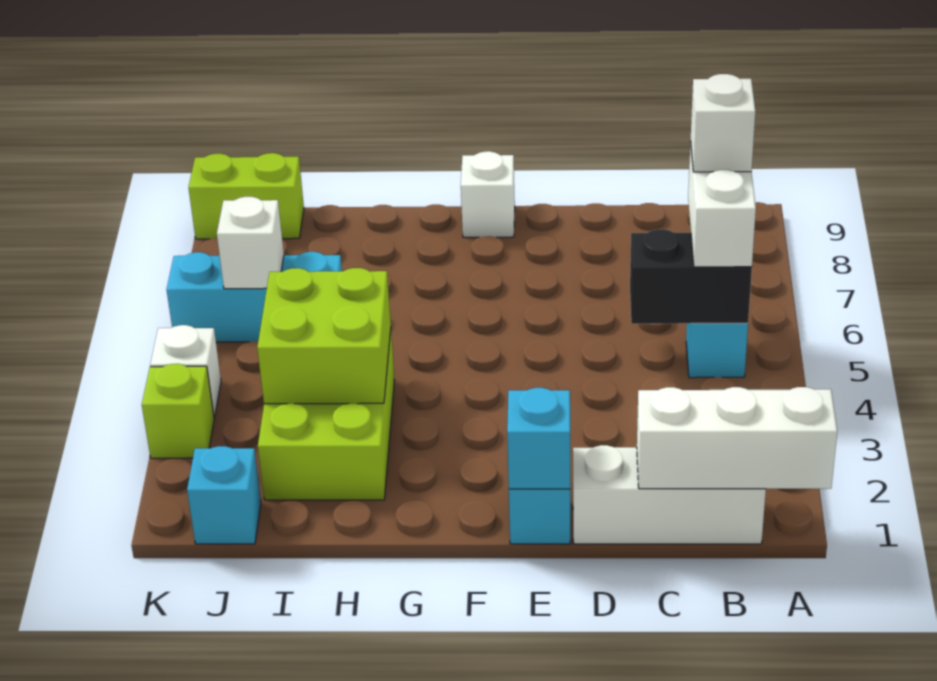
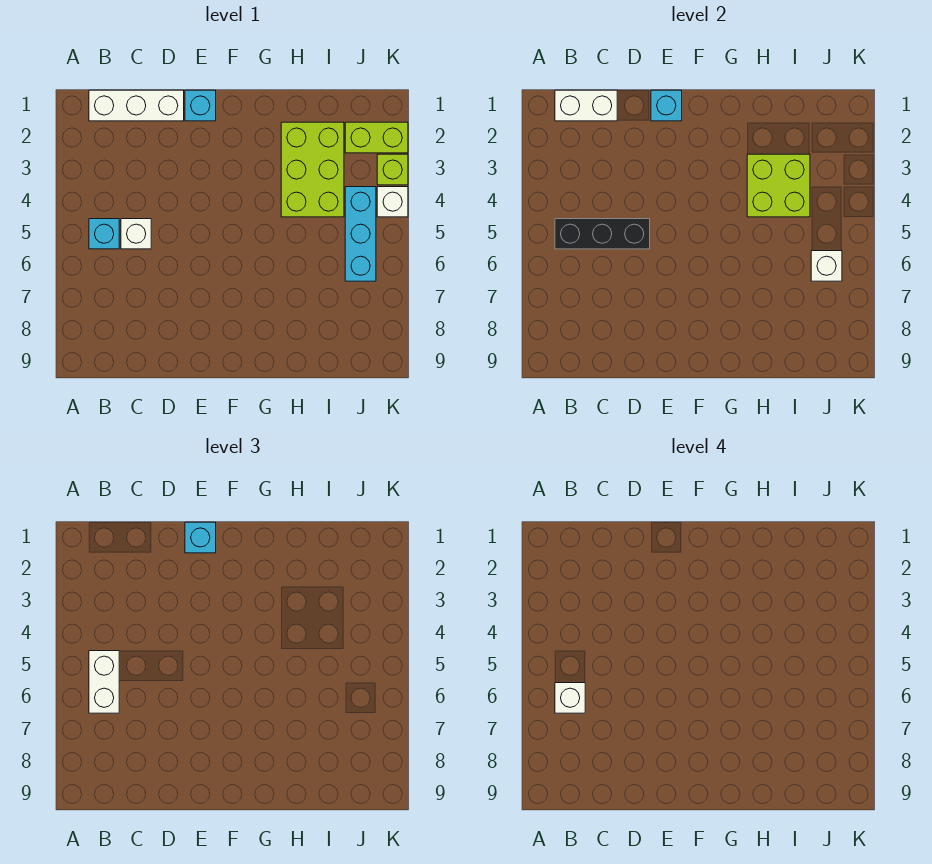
white brick A1:C1 level 2 -> white brick B1:C1 level 2
black brick B5:C5 level 2 -> black brick B5:D5 level 2
white brick F9 level 1 -> white brick C5 level 1
cyan brick I6:K6 level 1 -> cyan brick J4:J6 level 1
cyan brick J1 level 1 -> cyan brick E1 level 3
lime brick J9:K9 level 1 -> lime brick J2:K2 level 1

